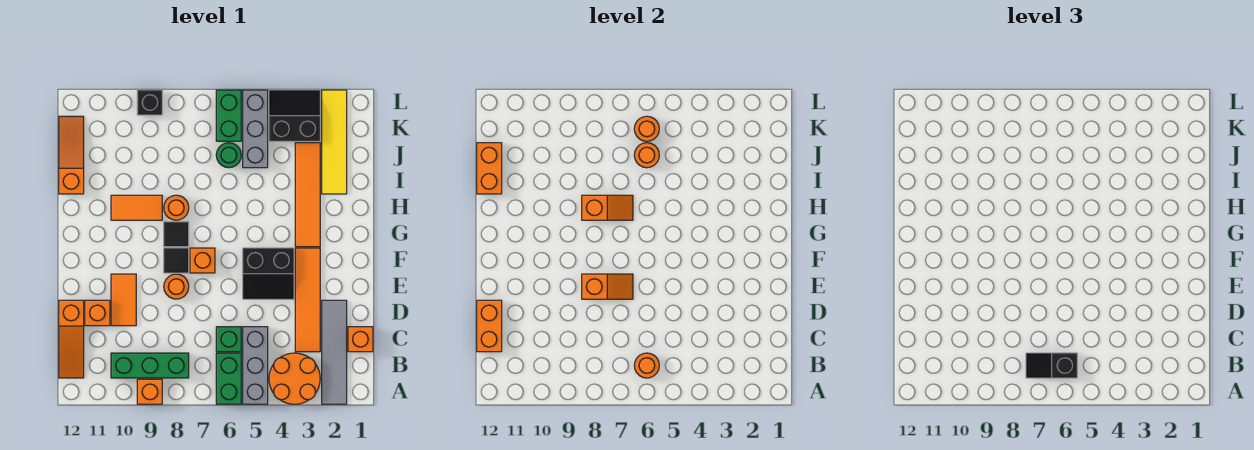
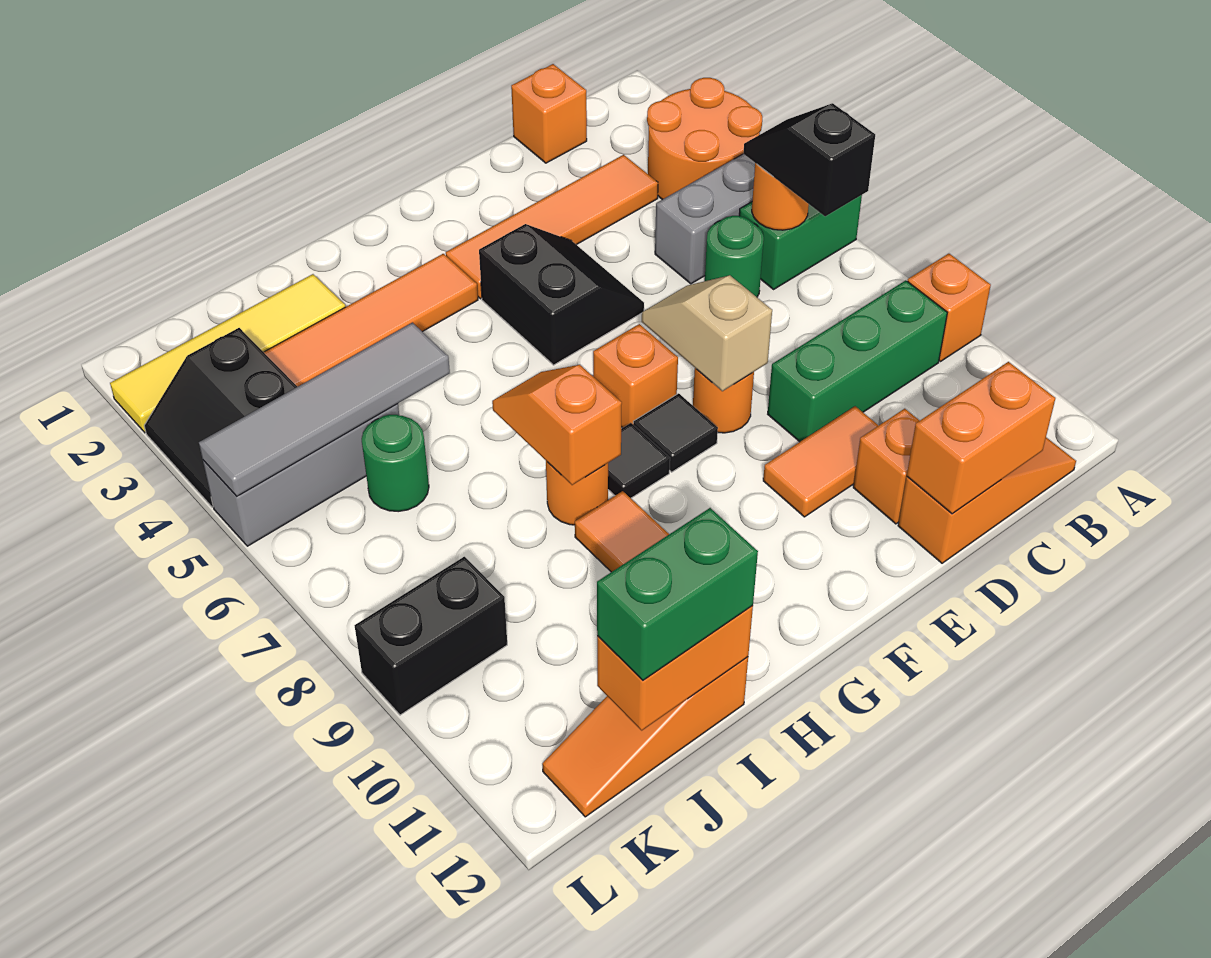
grey tile A2:D2 level 1 -> grey tile I5:L5 level 2
black slope B6:B7 level 3 top 6 -> black slope B6:B7 level 3 top 7
green brick B8:B10 level 1 -> green brick B9:D9 level 1
green brick C6 level 1 -> green round brick C6 level 1
orange slope E7:E8 level 2 top 8 -> tan slope E7:E8 level 2 top 8
orange round brick J6 level 2 -> none
green brick K6:L6 level 1 -> green brick I12:J12 level 3
orange round brick K6 level 2 -> none
black brick L9 level 1 -> black brick K9:L9 level 1

